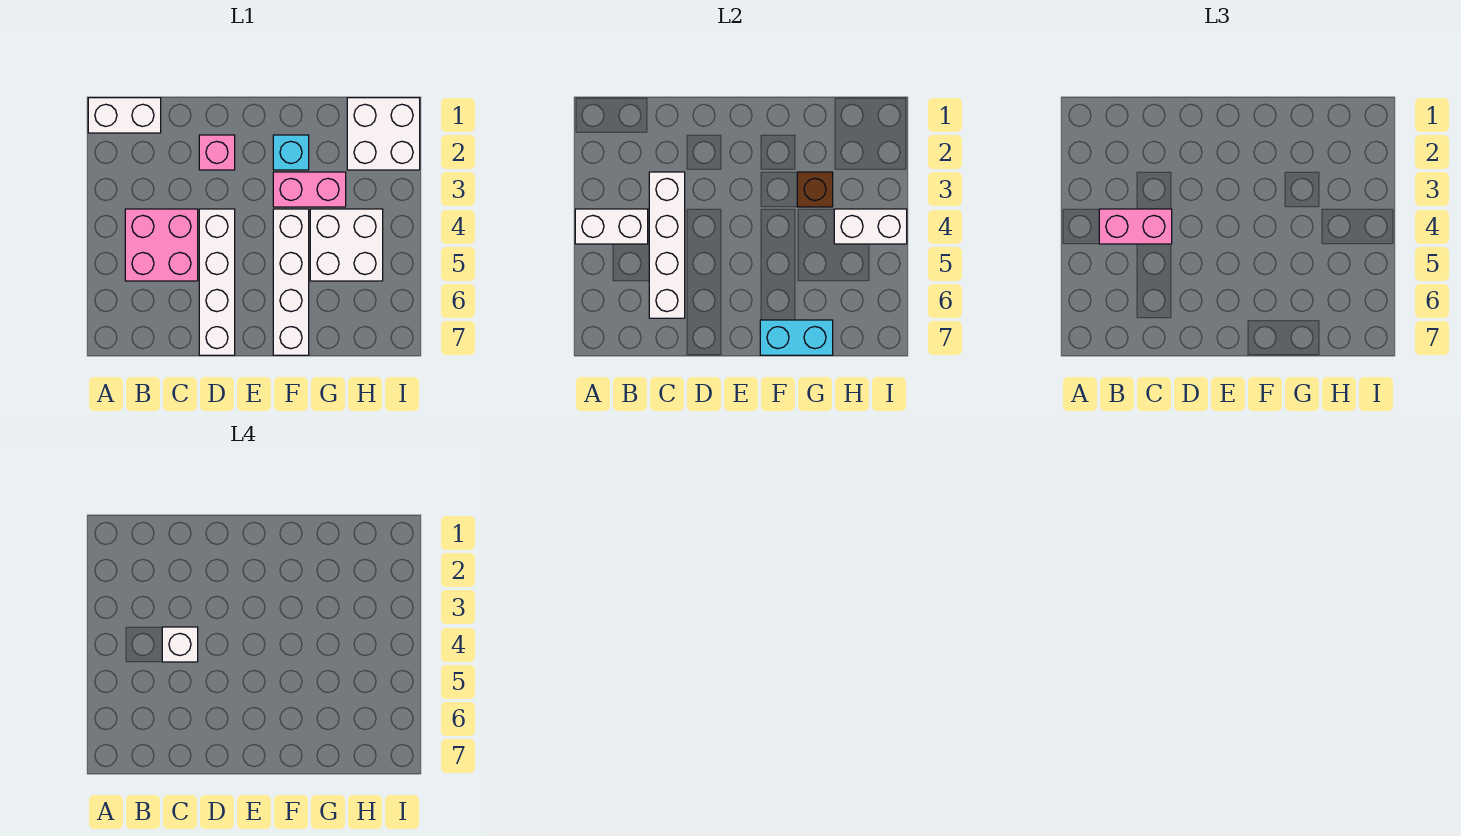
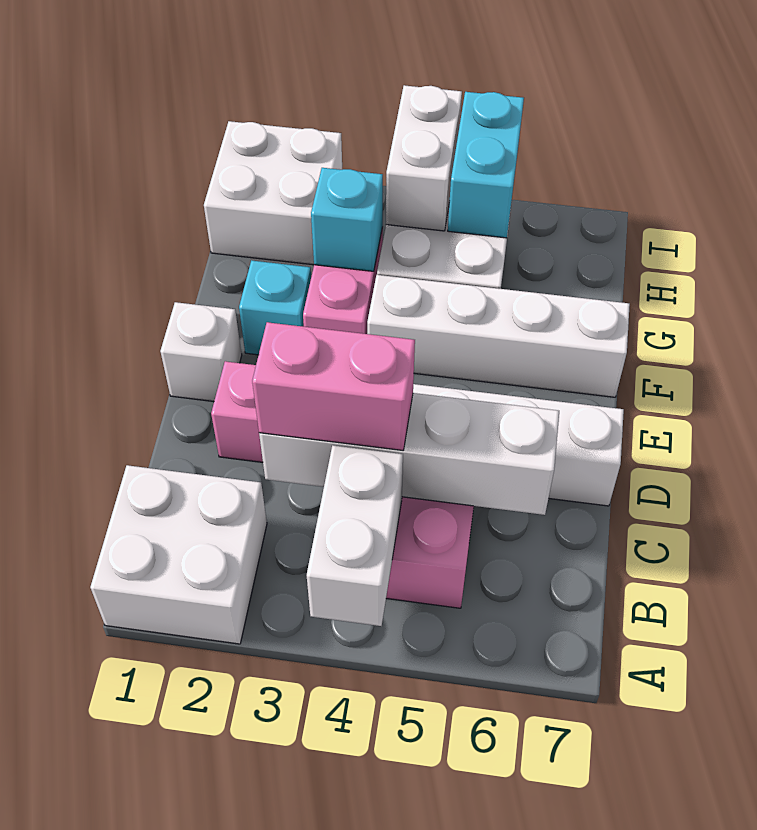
white brick A1:B1 level 1 -> white brick A1:B2 level 1
pink brick B4:C4 level 3 -> pink brick C3:C4 level 3
white brick C4 level 4 -> white brick E1 level 1
cyan brick F7:G7 level 2 -> cyan brick H5:I5 level 2
brown brick G3 level 2 -> cyan brick G3 level 2

